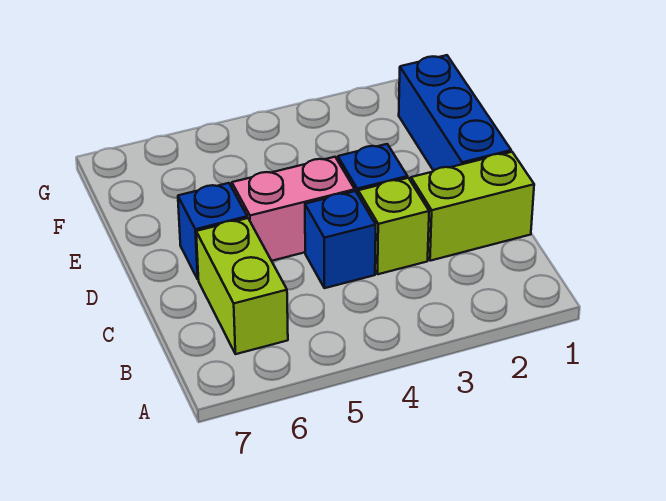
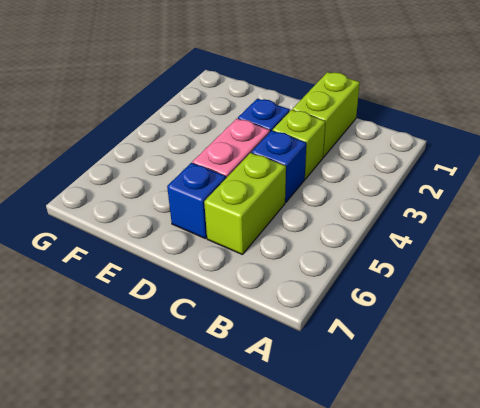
lime brick B6:C6 level 1 -> lime brick C5:C6 level 1
blue brick D1:F1 level 1 -> none

